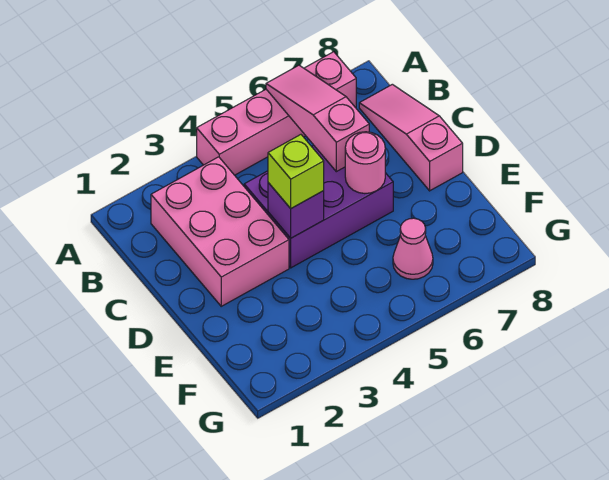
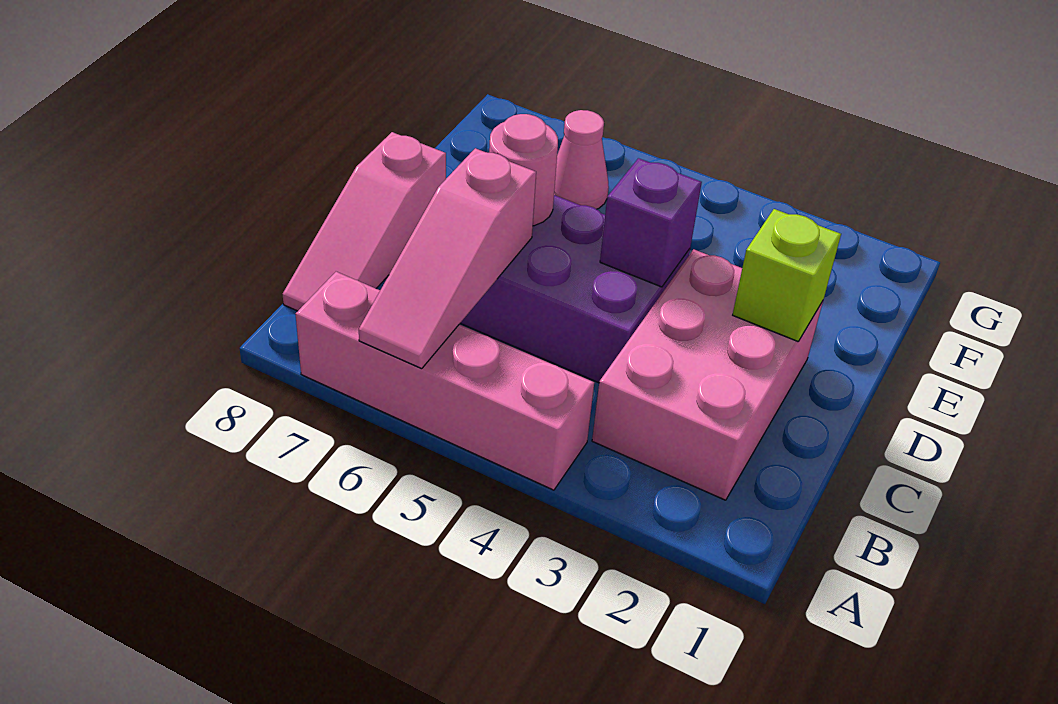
lime brick D4 level 3 -> lime brick D2 level 2

